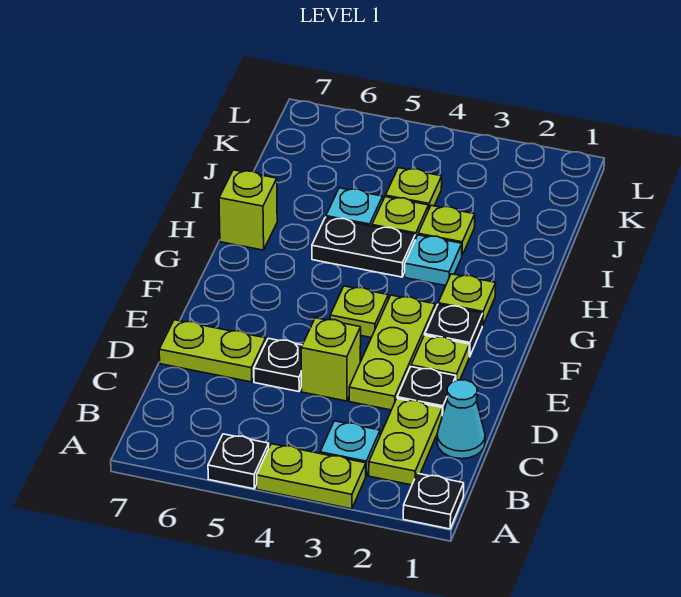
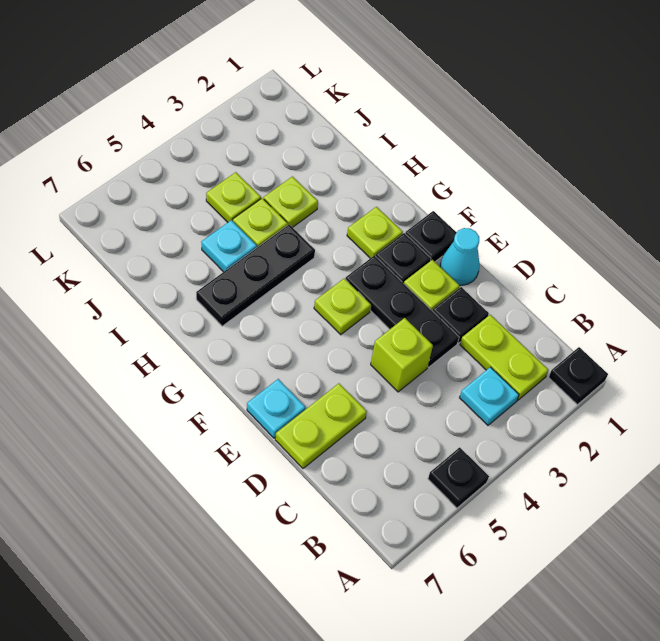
lime plate A3:A4 level 1 -> none
cyan cone C1 level 1 -> cyan cone E1 level 1
lime plate D3:F3 level 1 -> black plate D3:F3 level 1
black plate D5 level 1 -> black plate F1 level 1
cyan plate H3 level 1 -> cyan plate E7 level 1
black plate H4:H5 level 1 -> black plate H4:H6 level 1
lime brick H7 level 1 -> none

